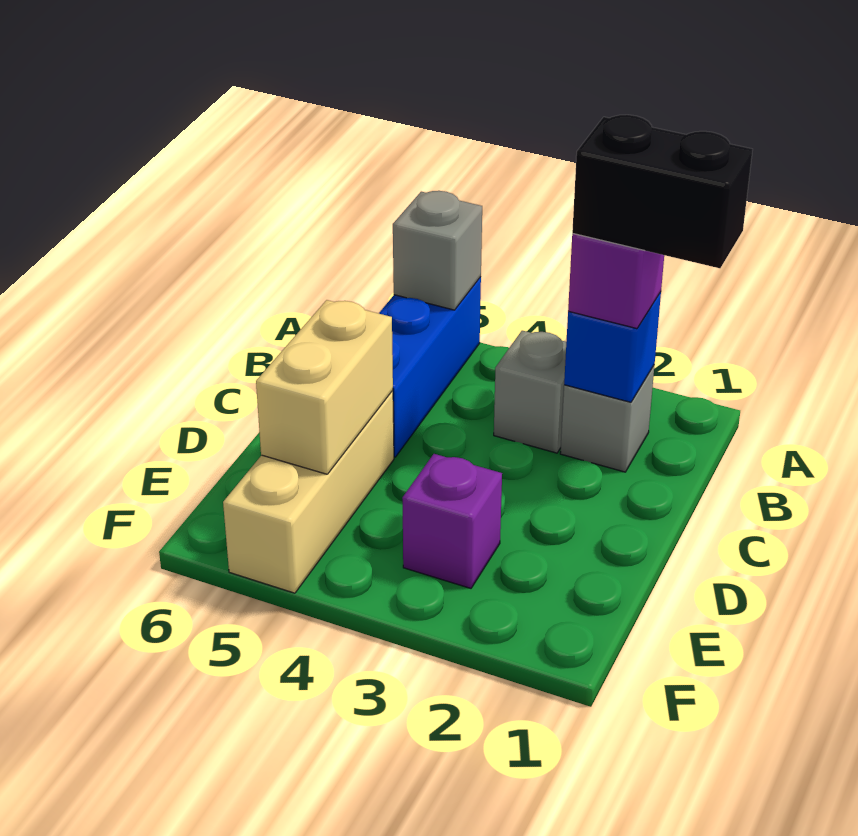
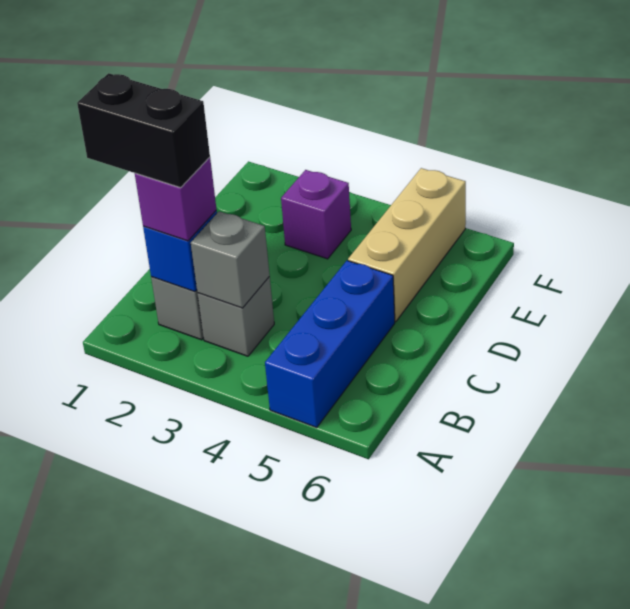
grey brick A5 level 2 -> grey brick B3 level 2
tan brick D5:E5 level 2 -> none

